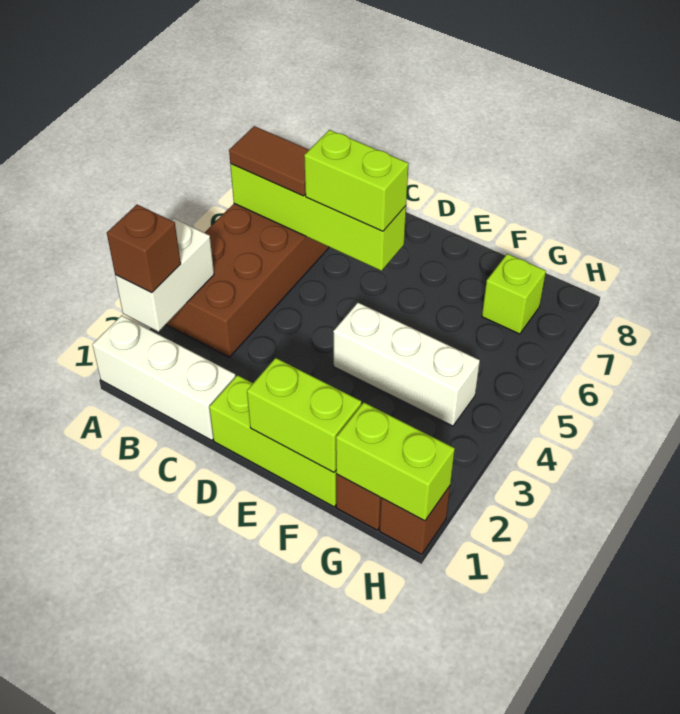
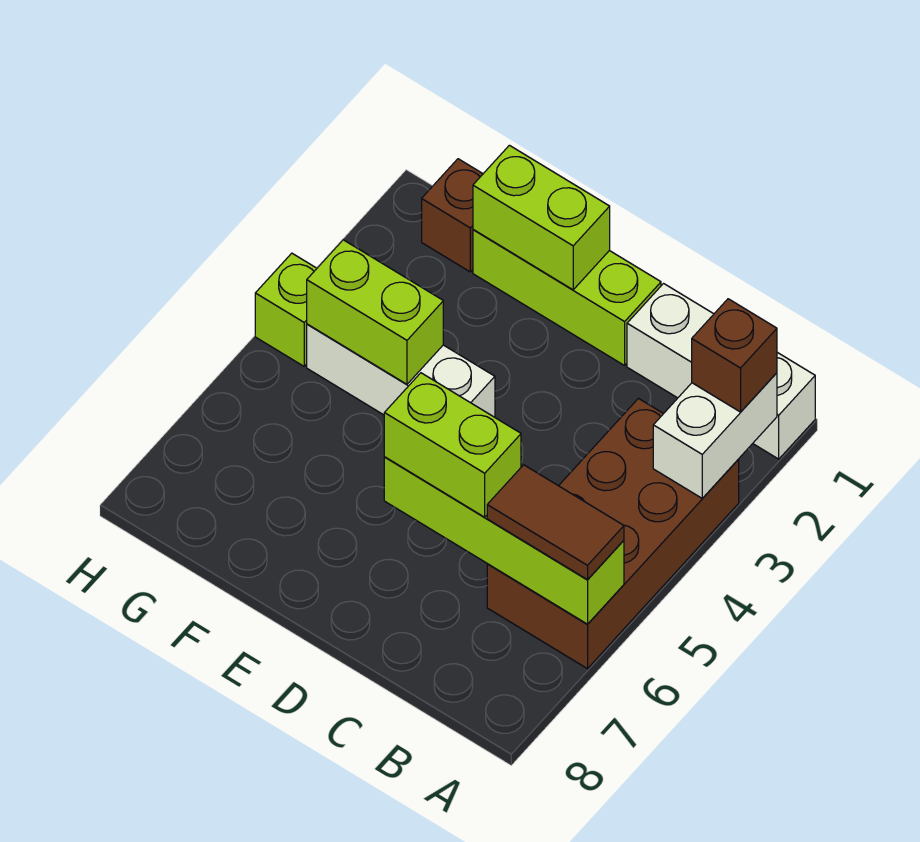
lime brick G1:H1 level 2 -> lime brick F4:G4 level 2
lime brick G7 level 1 -> lime brick H4 level 1
brown brick H1 level 1 -> none

